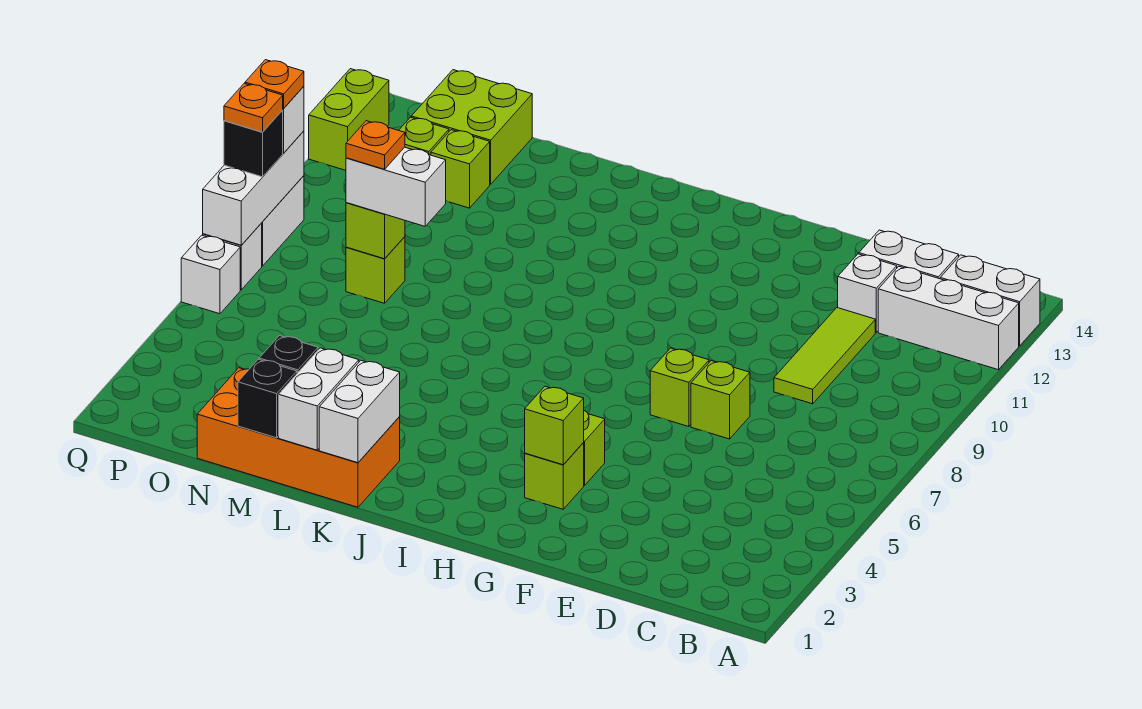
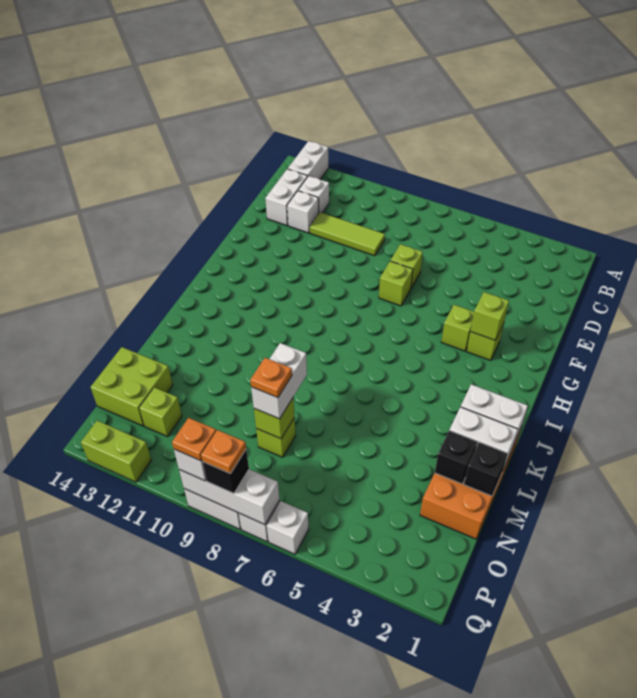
white brick A12:C12 level 1 -> white brick C12 level 1
lime brick N12 level 1 -> none

